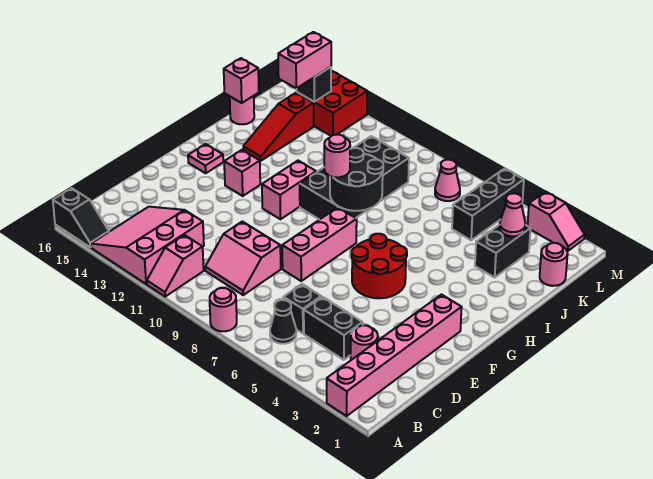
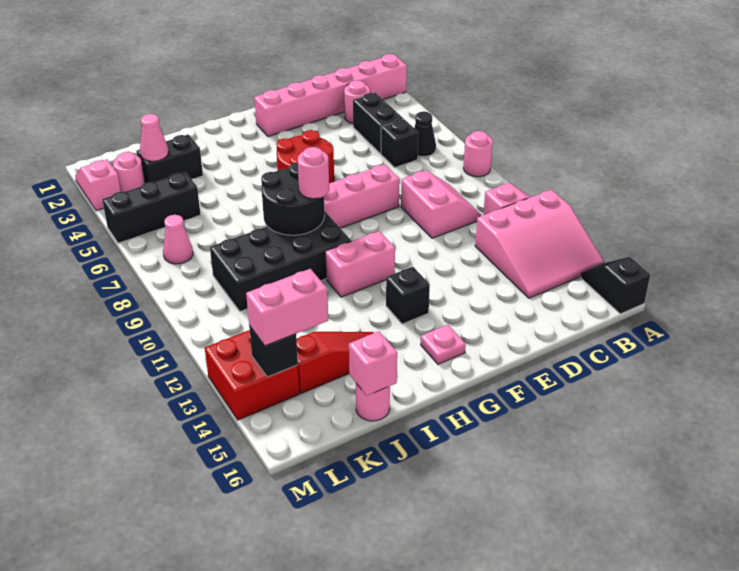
pink brick G13 level 1 -> black brick G13 level 1
pink round brick K1 level 1 -> pink round brick L3 level 1

